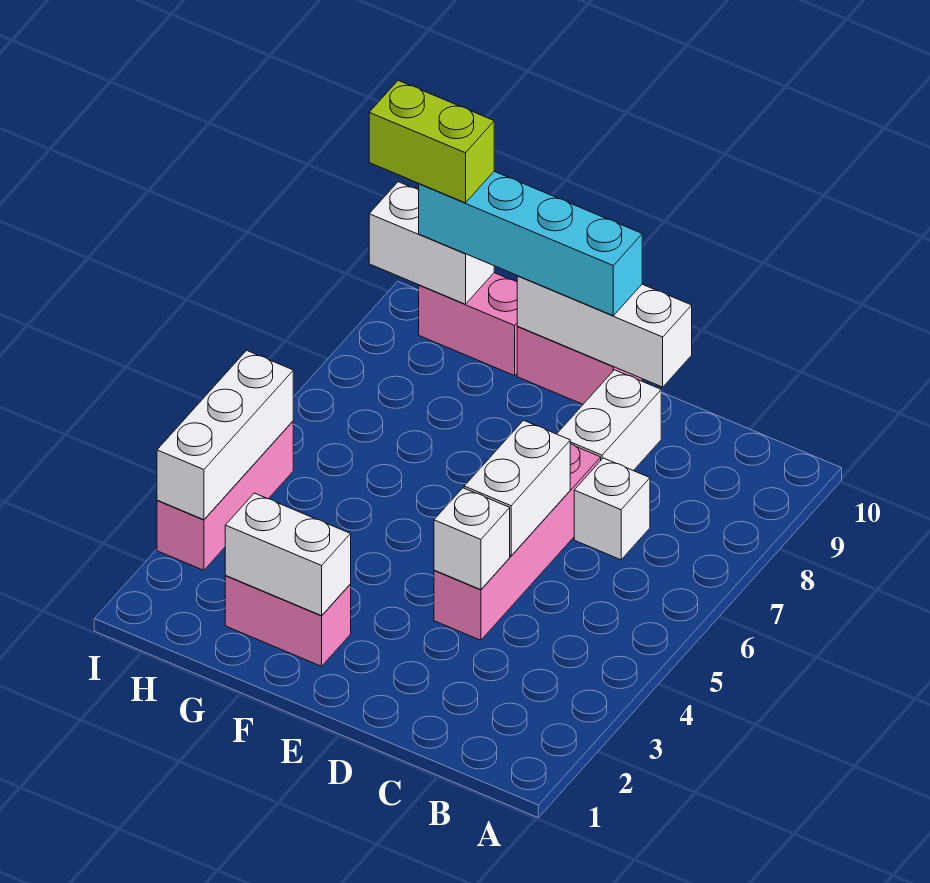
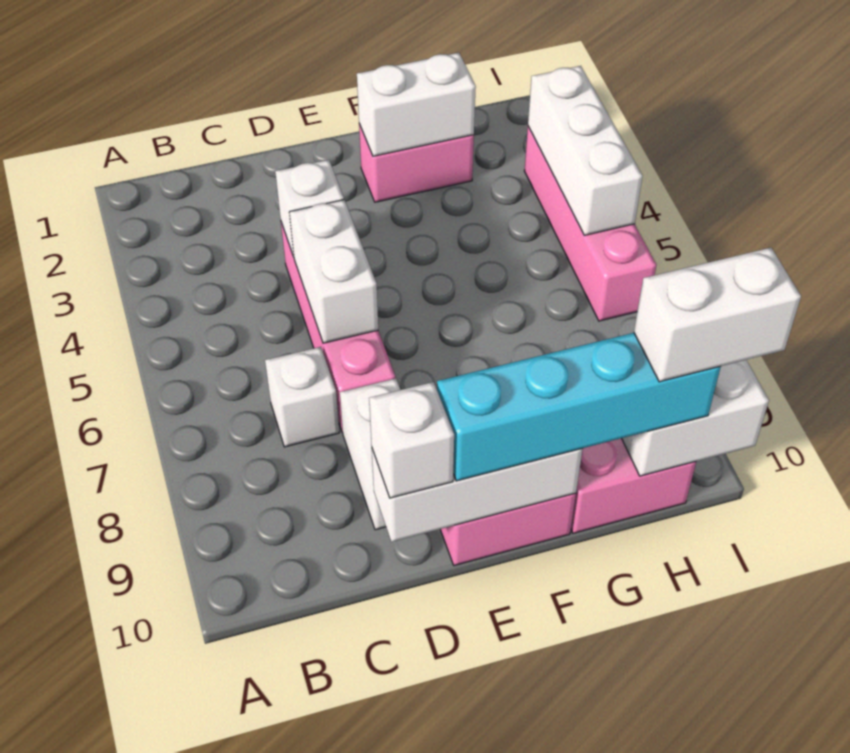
none -> white brick D10 level 3
lime brick H10:I10 level 4 -> white brick H10:I10 level 4
pink brick I3:I5 level 1 -> pink brick I3:I6 level 1

